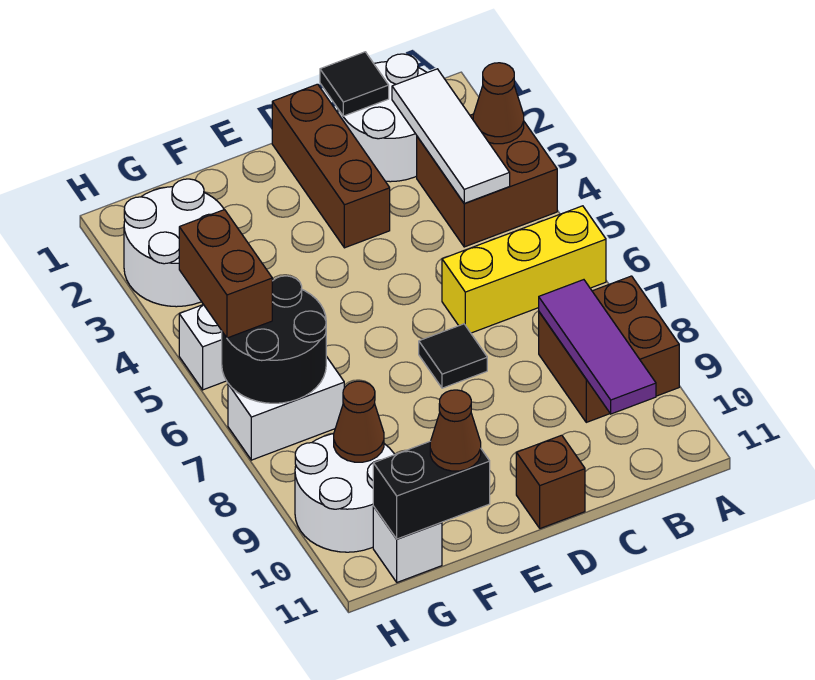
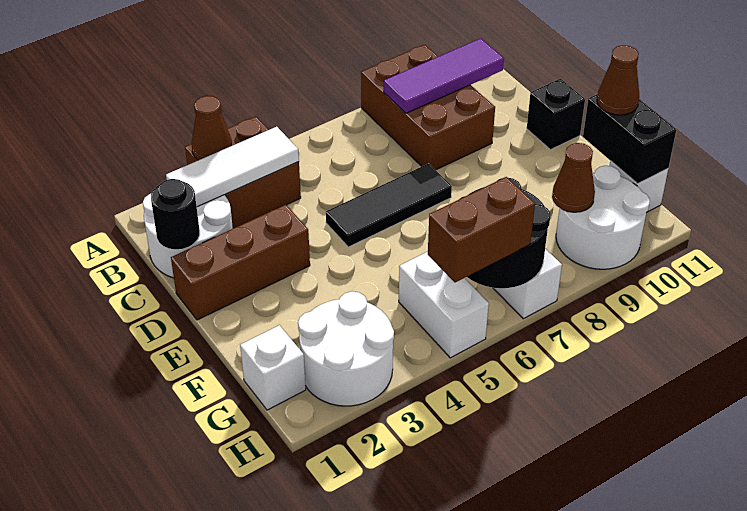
yellow brick A6:C6 level 1 -> none
brown brick A8:B9 level 1 -> brown brick A8:C9 level 1
black tile C1 level 2 -> black round brick C1 level 2
black tile D7 level 1 -> black tile D5:D7 level 1
brown brick D11 level 1 -> black brick D11 level 1
none -> white brick G1 level 1

